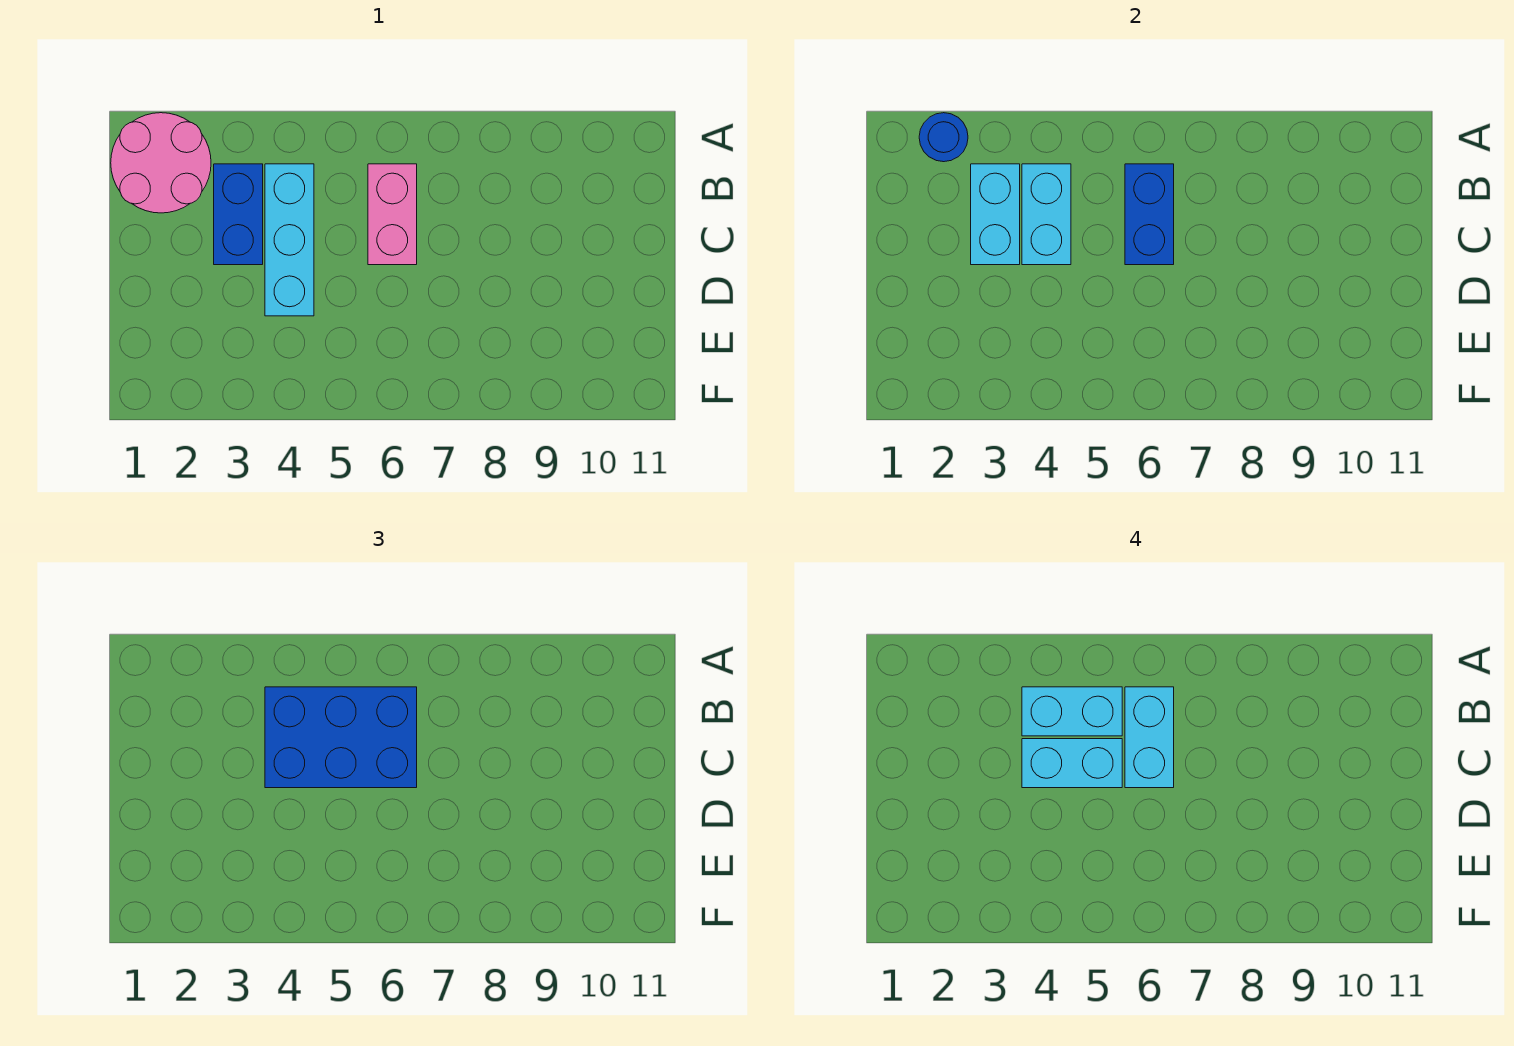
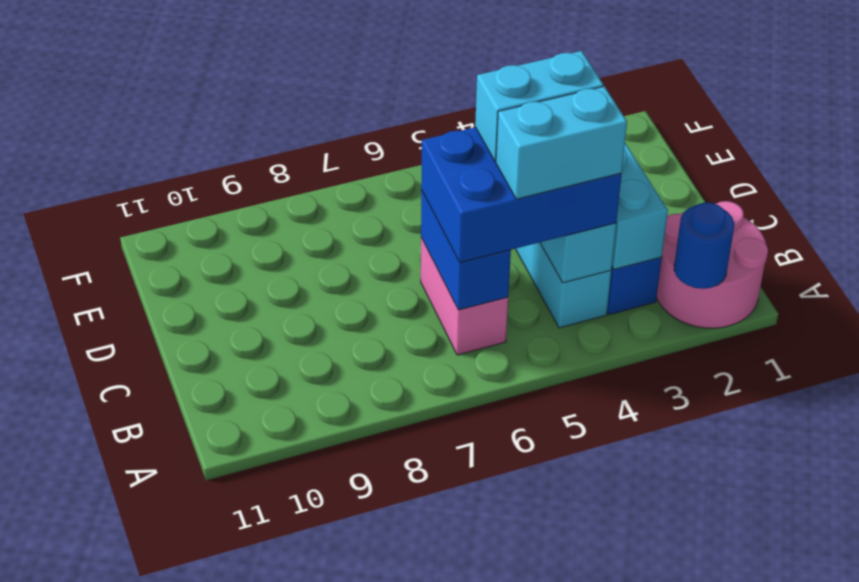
cyan brick B6:C6 level 4 -> none

